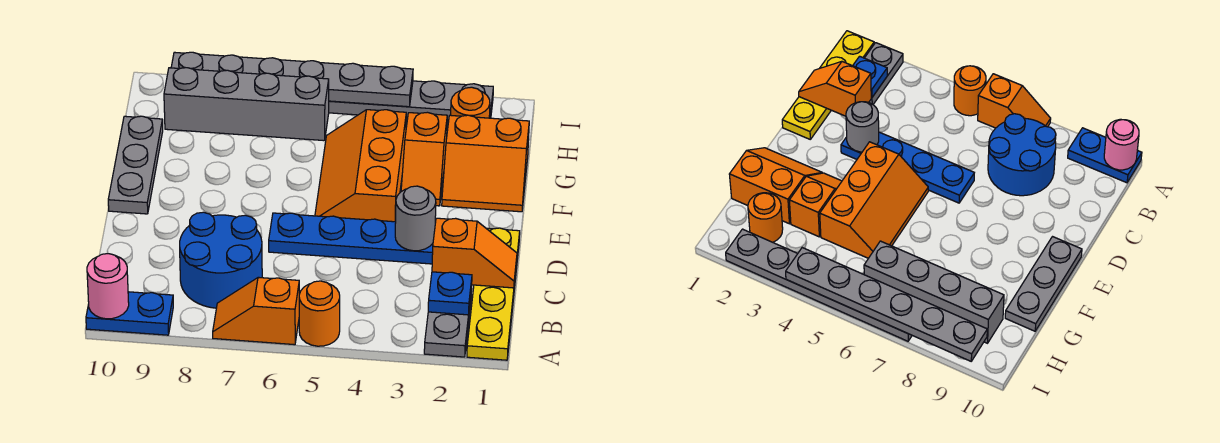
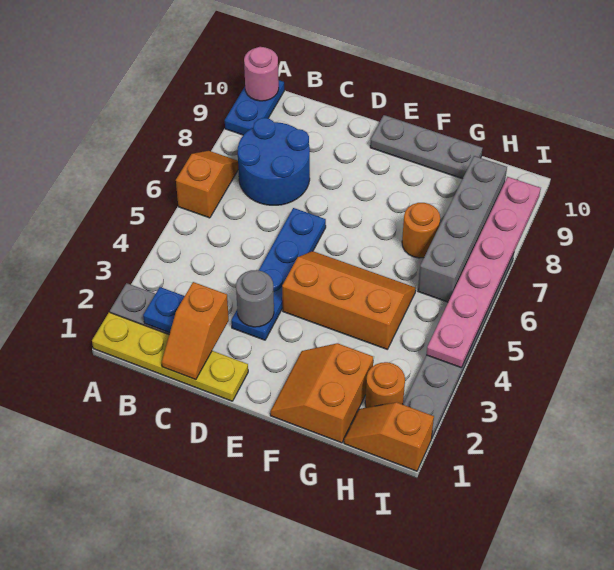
orange round brick A5 level 1 -> orange round brick G7 level 1
orange slope F3:G3 level 1 top G -> orange slope H1:I1 level 1 top I
grey plate I4:I9 level 2 -> pink plate I4:I9 level 2

